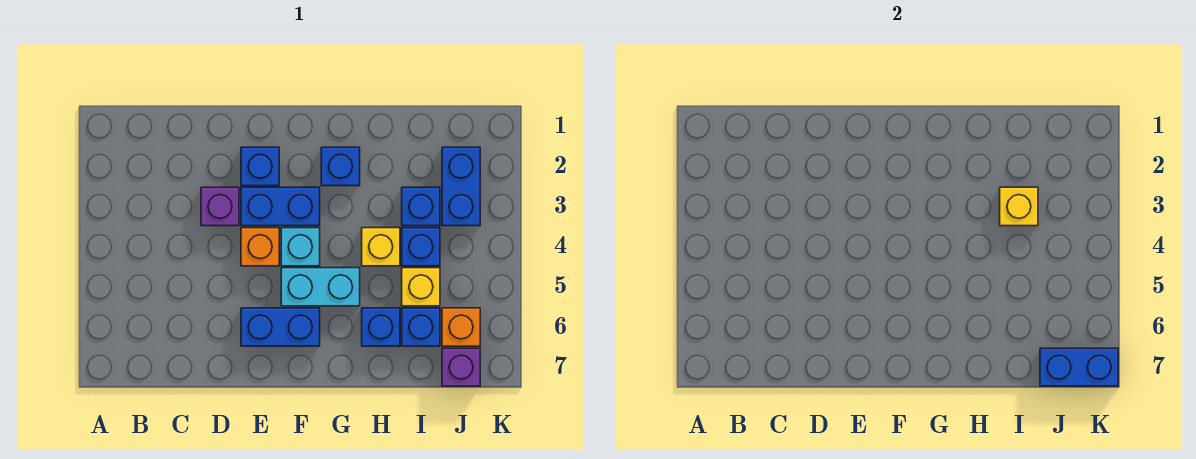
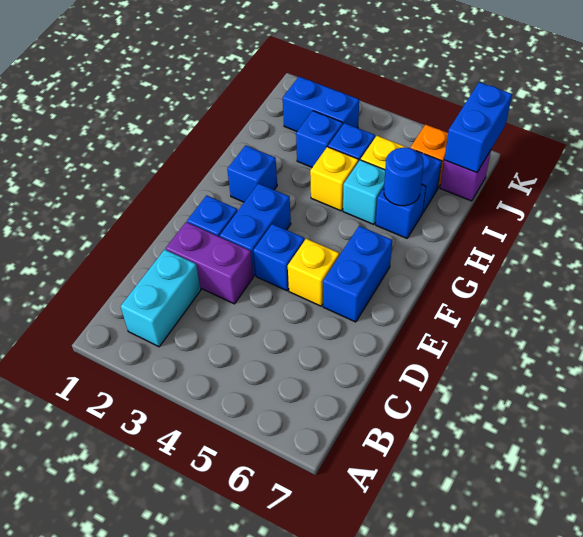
purple brick D3 level 1 -> purple brick D2:D3 level 1
orange brick E4 level 1 -> blue brick E4 level 1
cyan brick F4 level 1 -> cyan brick H5 level 1
cyan brick F5:G5 level 1 -> cyan brick B2:C2 level 1
none -> blue round brick H6 level 2
yellow brick I3 level 2 -> yellow brick E5 level 1

